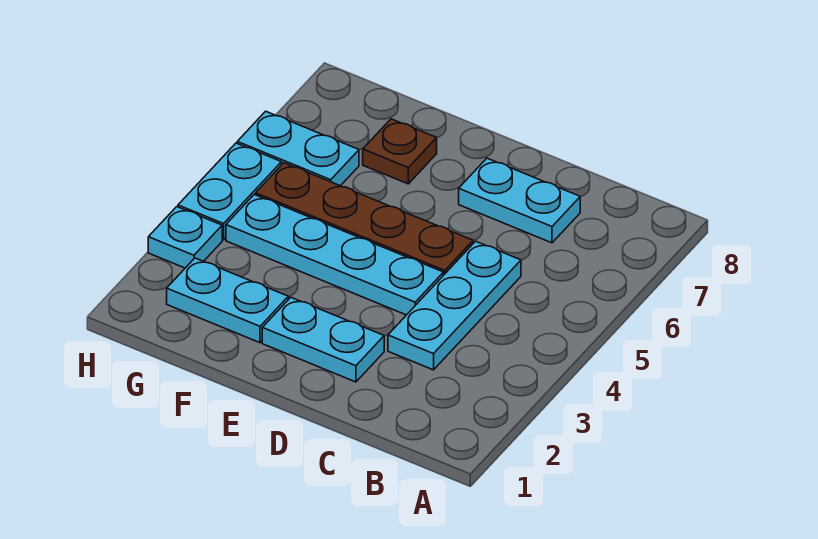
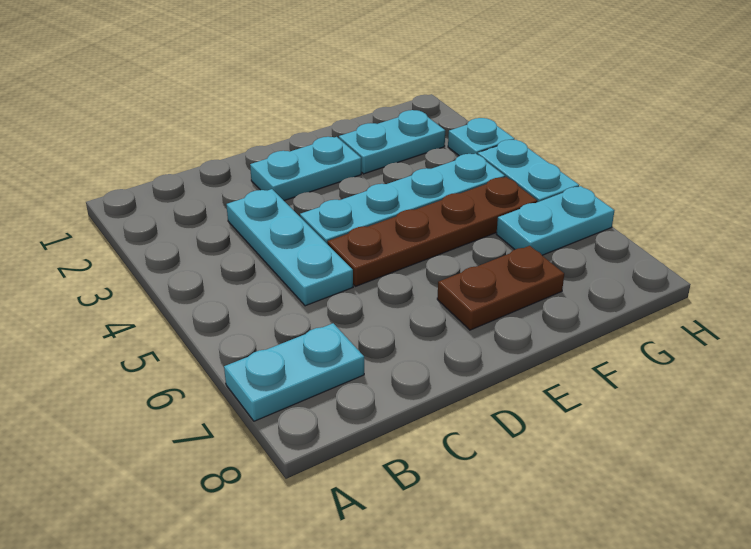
cyan plate C7:D7 level 1 -> cyan plate A7:B7 level 1
brown plate F7 level 1 -> brown plate E7:F7 level 1

